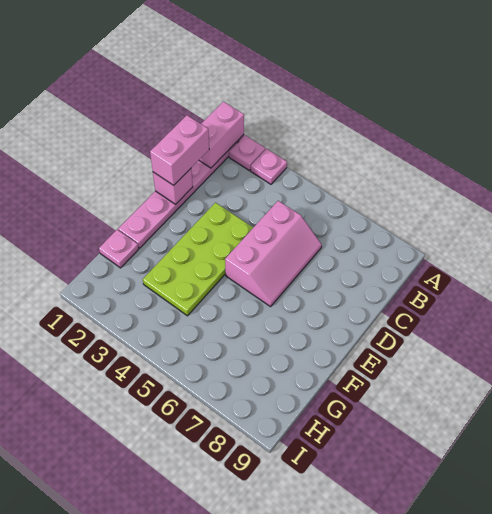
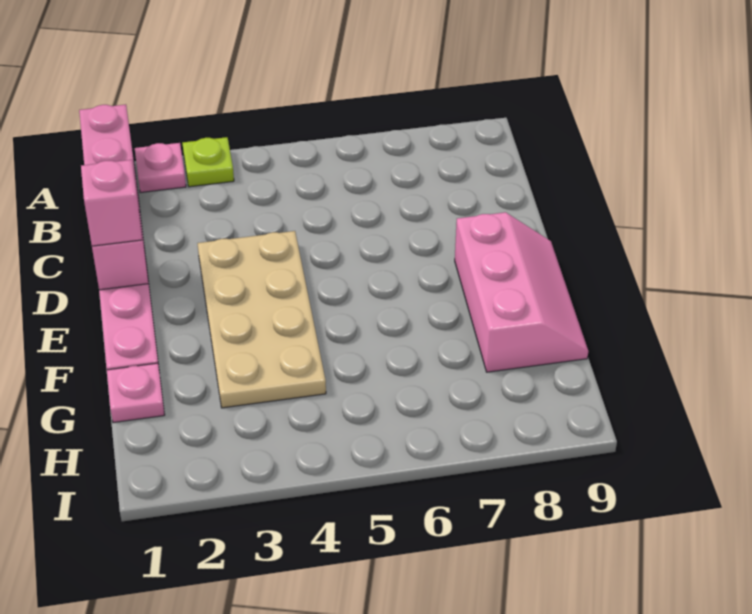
pink plate A3 level 1 -> lime plate A3 level 1
pink brick C1:D1 level 3 -> pink brick D1 level 3
pink slope C5:E6 level 1 top 5 -> pink slope E8:G9 level 1 top 8
lime plate D3:G4 level 1 -> tan plate D3:G4 level 1

